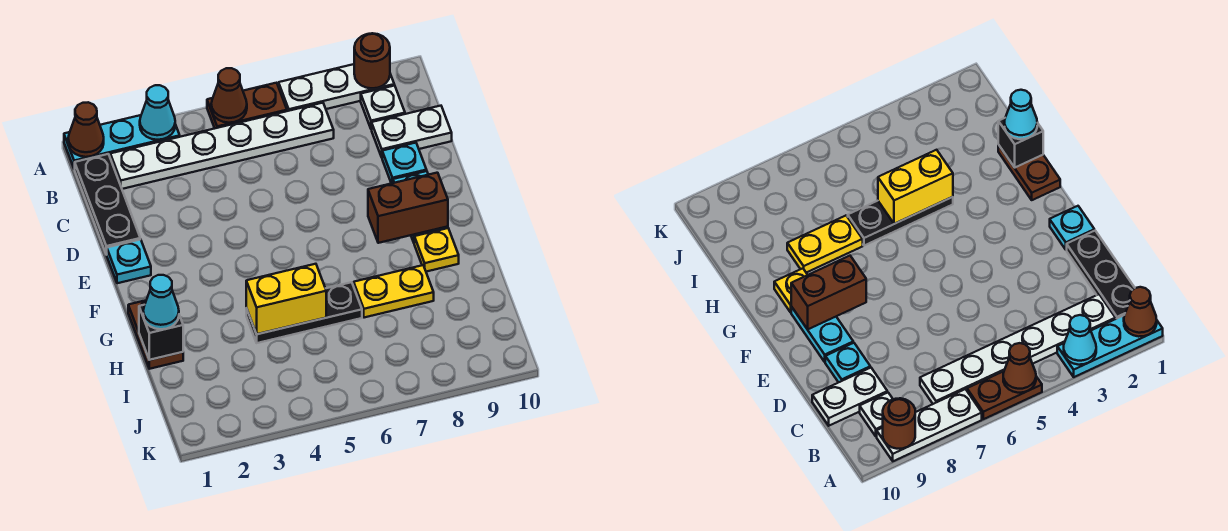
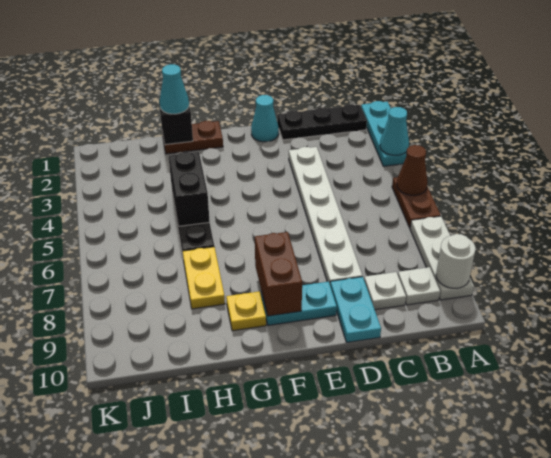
brown cone A1 level 2 -> none
brown round brick A9 level 2 -> white round brick A9 level 2
white plate B2:B7 level 1 -> white plate D3:D8 level 1
white plate C9:C10 level 1 -> white plate C9 level 1
cyan plate D9 level 1 -> cyan plate D9:D10 level 1
cyan plate E1 level 1 -> cyan cone E1 level 1
yellow brick H4:H5 level 2 -> black brick H4:H5 level 2

